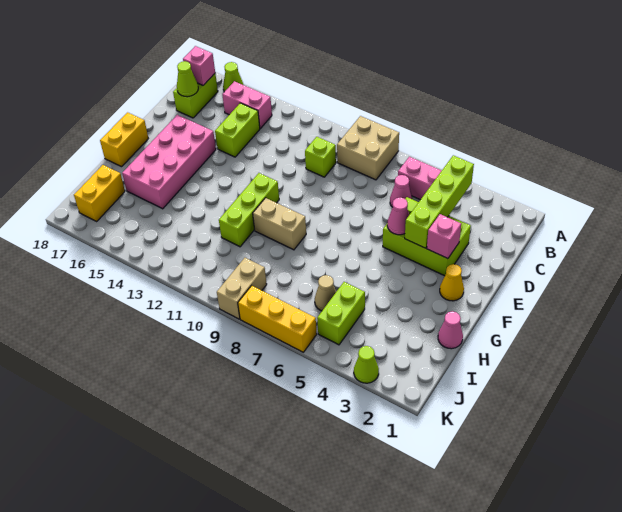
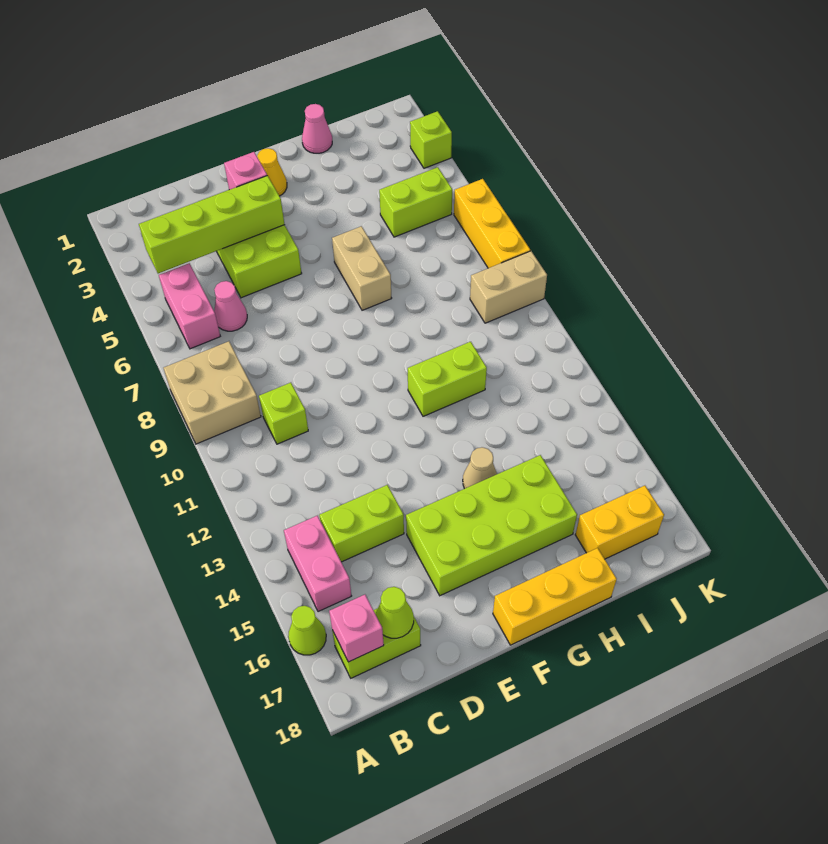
pink cone E5 level 2 -> none
pink brick E15:H16 level 1 -> lime brick E15:H16 level 1
lime brick F11:H11 level 1 -> lime brick G11:H11 level 1
yellow brick F18:G18 level 1 -> yellow brick F18:H18 level 1
tan brick G9:G10 level 1 -> tan brick G6:G7 level 1
tan cone I6 level 1 -> tan cone G14 level 1
lime cone K3 level 1 -> lime brick K3 level 1

